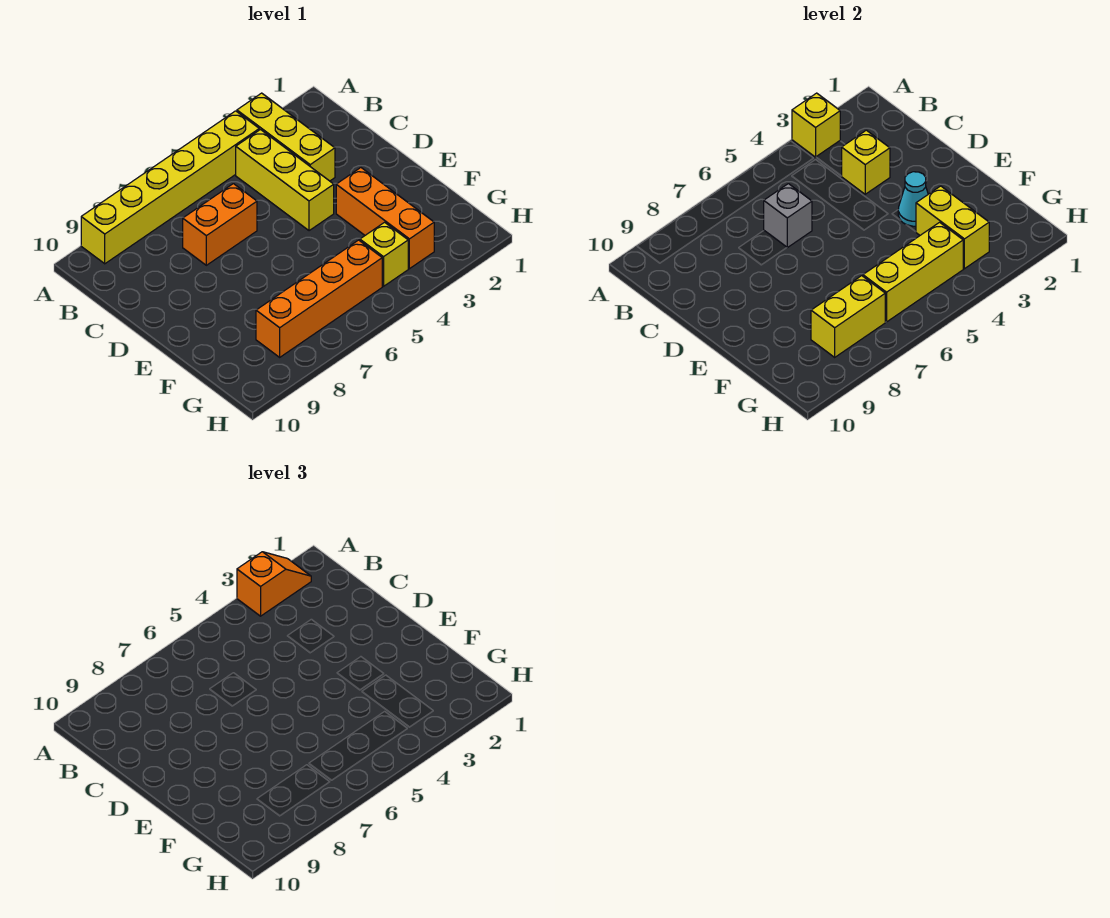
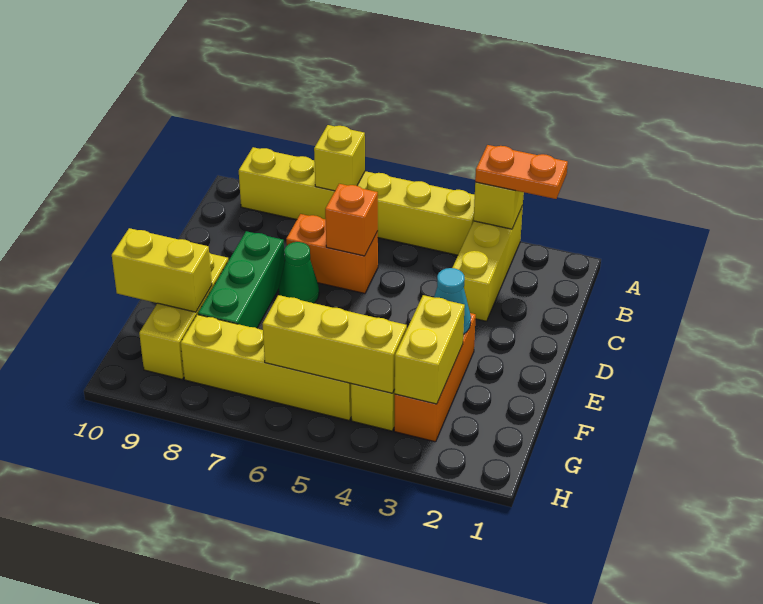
orange slope A2:A3 level 3 top 3 -> orange plate A2:A3 level 3
yellow brick B4:D4 level 1 -> yellow brick E9:G9 level 1
yellow brick C3 level 2 -> yellow brick A7 level 2
grey brick C6 level 2 -> orange brick C6 level 2
none -> green cone D7 level 1
none -> green brick D8:F8 level 1
orange brick G5:G8 level 1 -> yellow brick G5:G8 level 1
yellow brick G7:G8 level 2 -> yellow brick F9:F10 level 2

